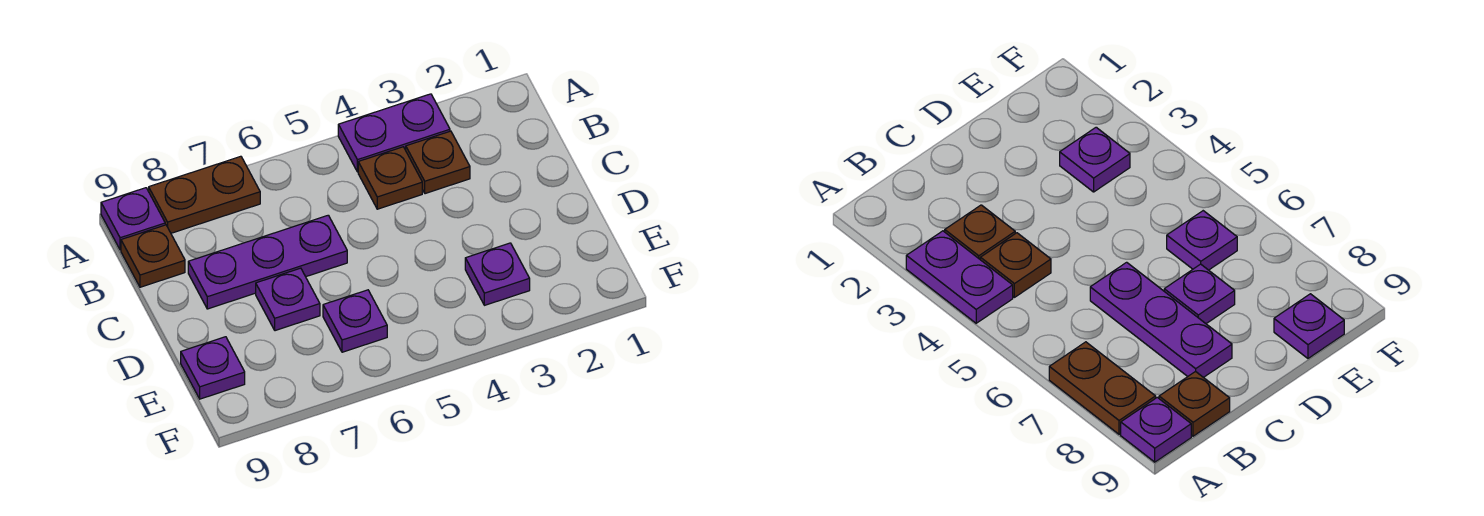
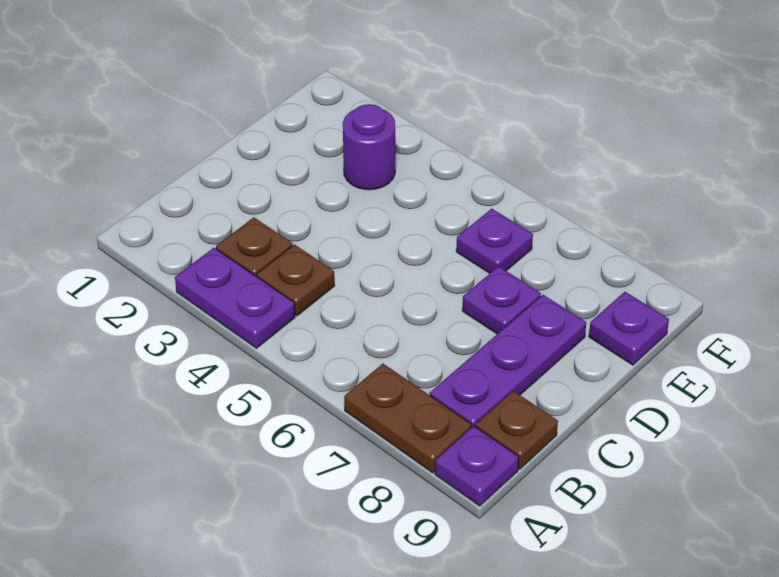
purple plate C6:C8 level 1 -> purple plate B8:D8 level 1
purple plate E3 level 1 -> purple round brick E3 level 1

